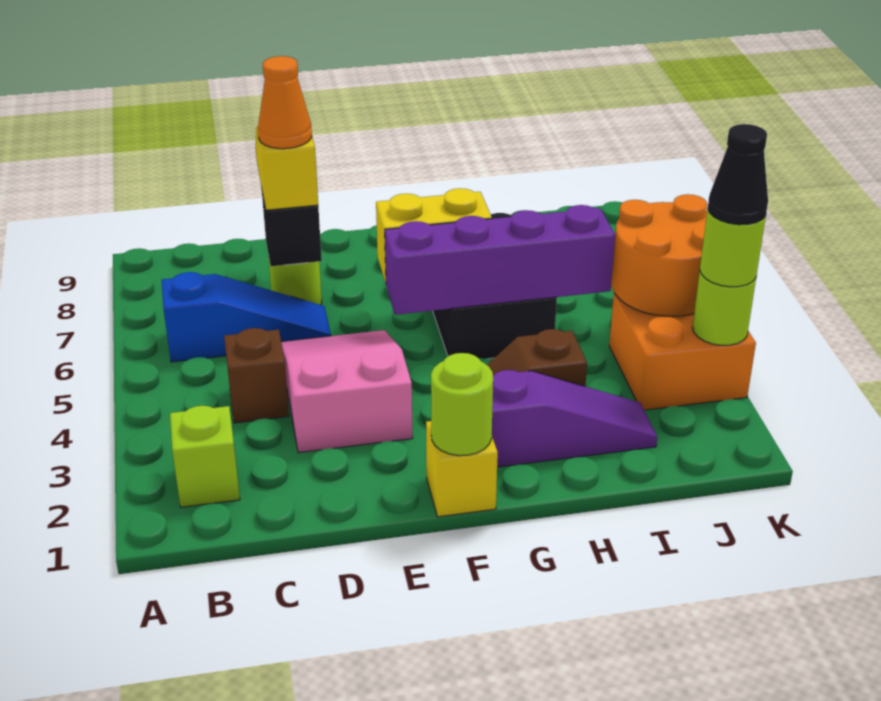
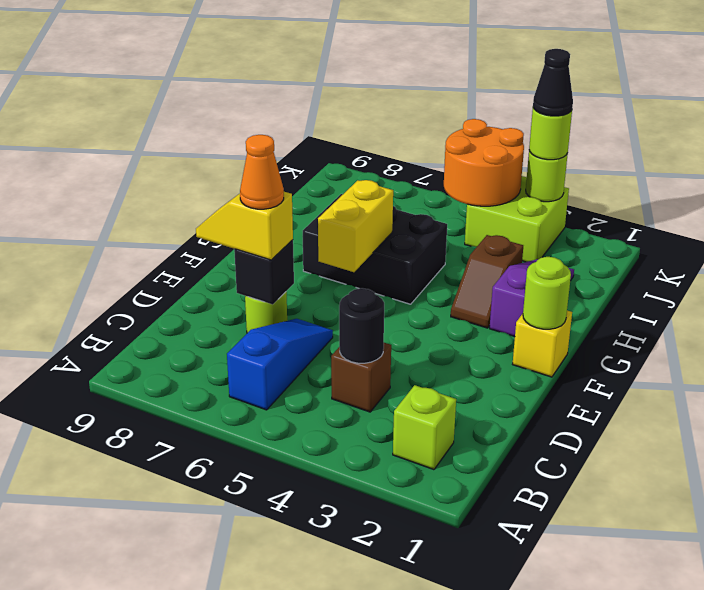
none -> black round brick C4 level 2
pink slope D3:E5 level 1 top 3 -> none
purple brick F5:I5 level 2 -> none
orange brick J3:K4 level 1 -> lime brick J3:K4 level 1

